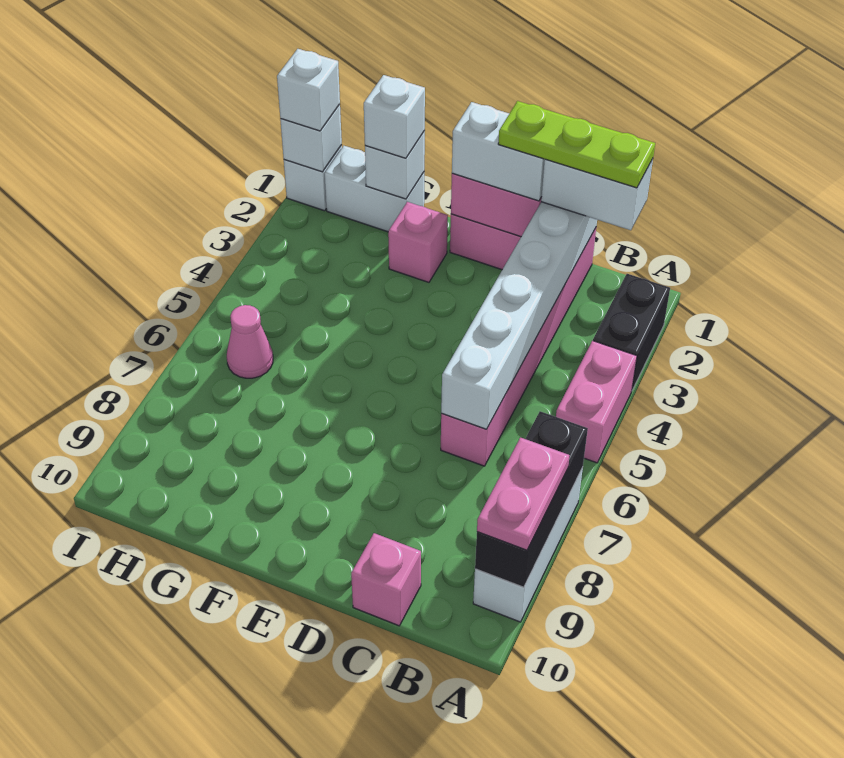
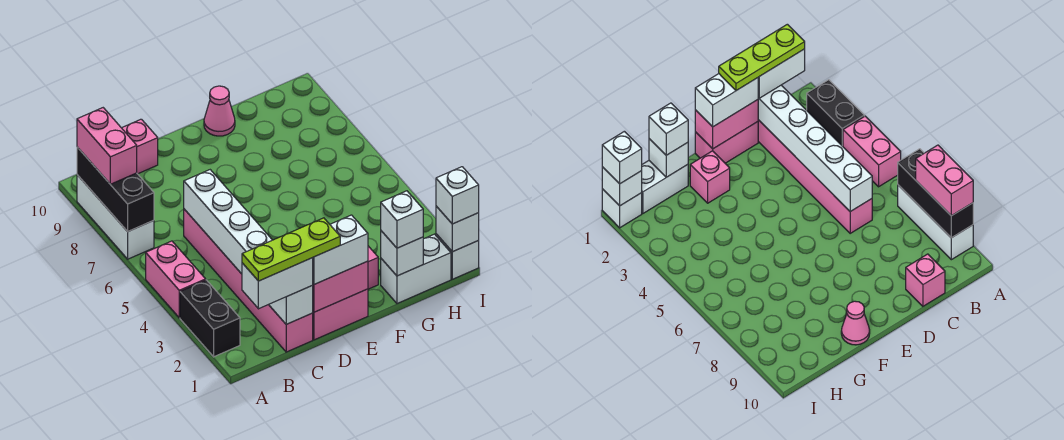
pink plate A8:A9 level 3 -> pink brick A8:A9 level 3
pink cone H6 level 1 -> pink cone F10 level 1

